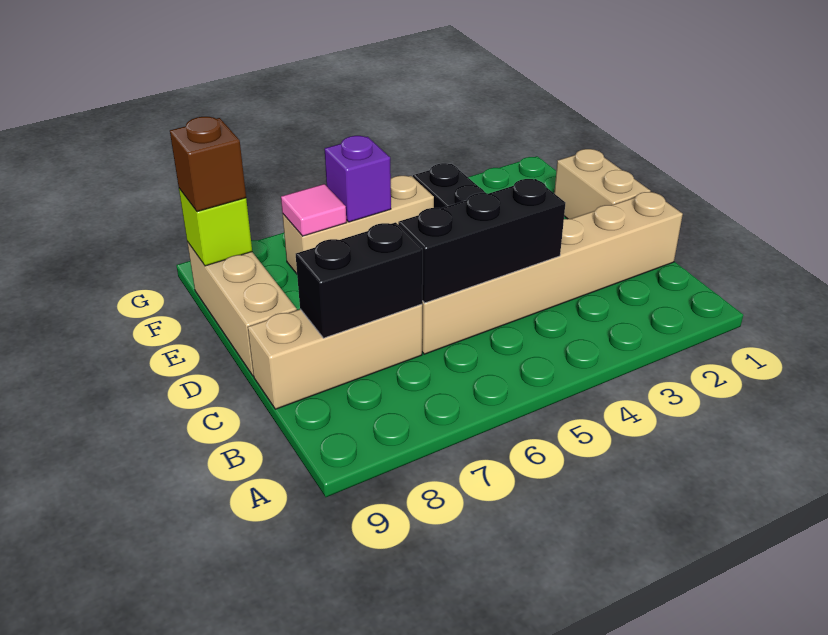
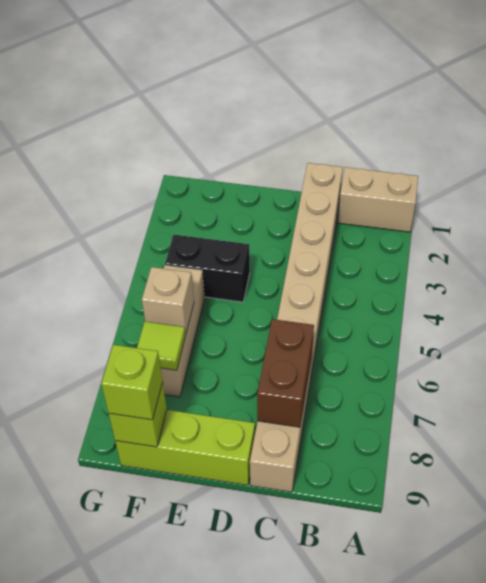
black brick C4:C6 level 2 -> none
black brick C7:C8 level 2 -> brown brick C7:C8 level 2
tan brick D1:E1 level 1 -> tan brick A1:B1 level 1
tan brick D9:F9 level 1 -> lime brick D9:F9 level 1
purple brick F6 level 2 -> tan brick F6 level 2
pink tile F7 level 2 -> lime tile F7 level 2
brown brick F9 level 3 -> lime brick F9 level 3

